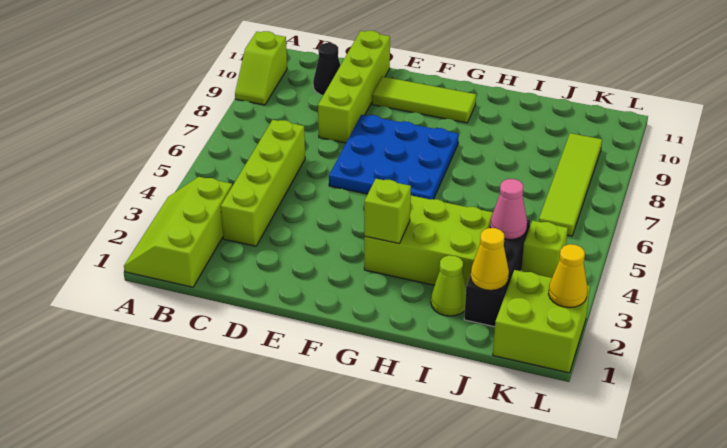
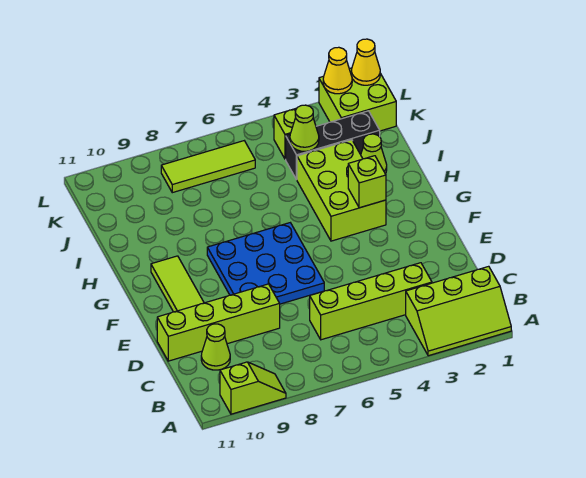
black cone C10 level 1 -> lime cone C10 level 1
yellow cone J2 level 2 -> yellow cone L1 level 2
pink cone J4 level 2 -> lime cone J4 level 2
lime tile K6:K9 level 1 -> lime tile K6:K8 level 1

